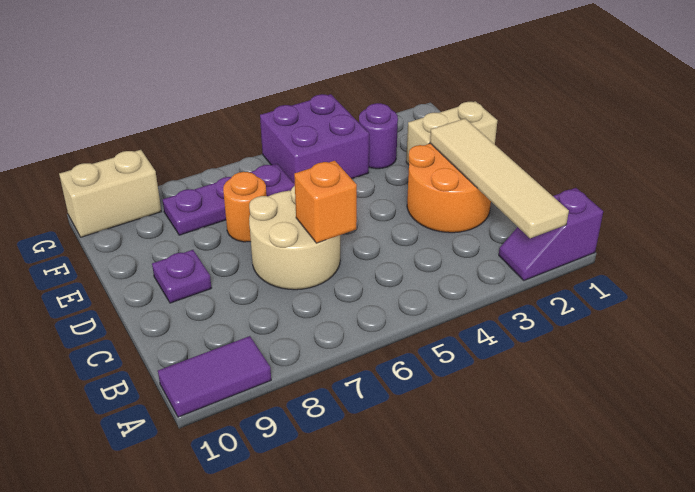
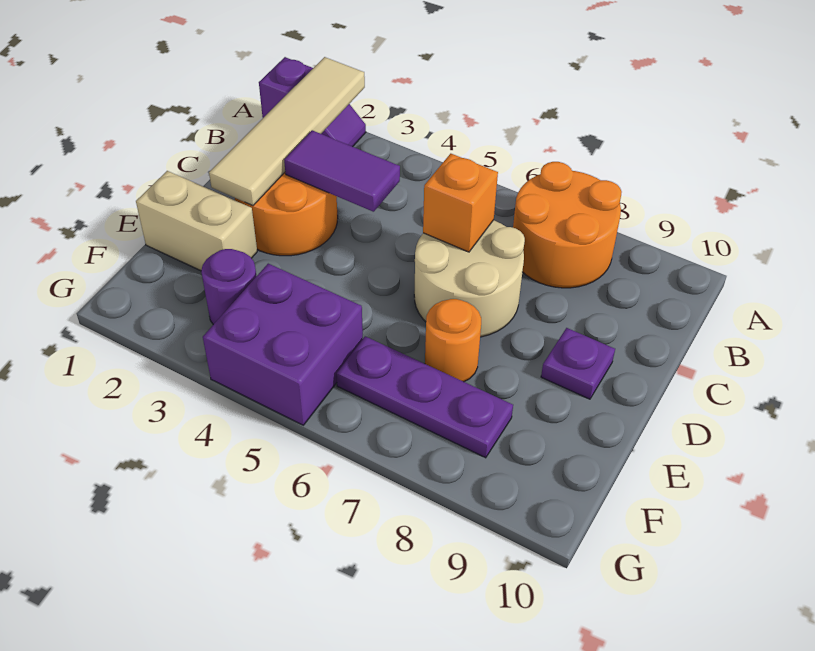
none -> orange round brick A7:B8 level 1
purple tile A9:A10 level 1 -> purple tile C3:C4 level 2
tan brick G9:G10 level 1 -> none

